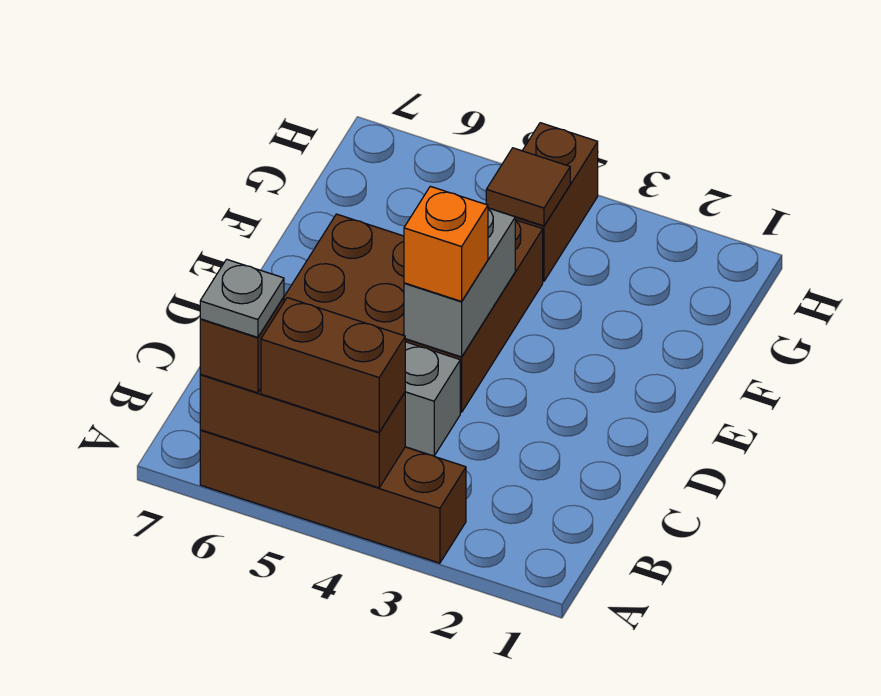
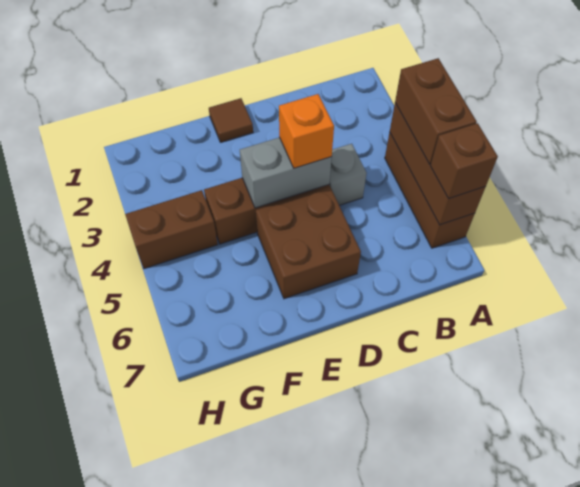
brown brick A3:A6 level 1 -> brown brick A4:A6 level 1
grey plate A6 level 4 -> none
brown tile G4 level 2 -> brown tile E1 level 1

